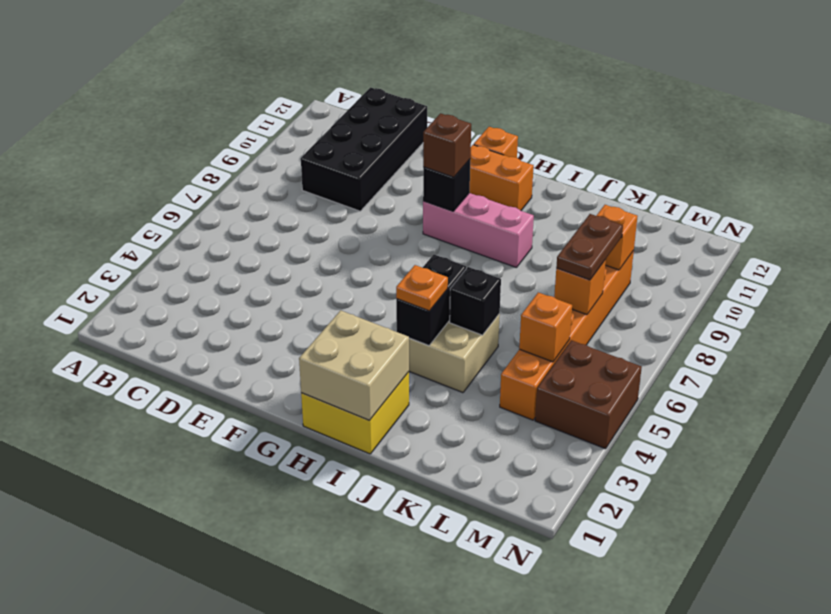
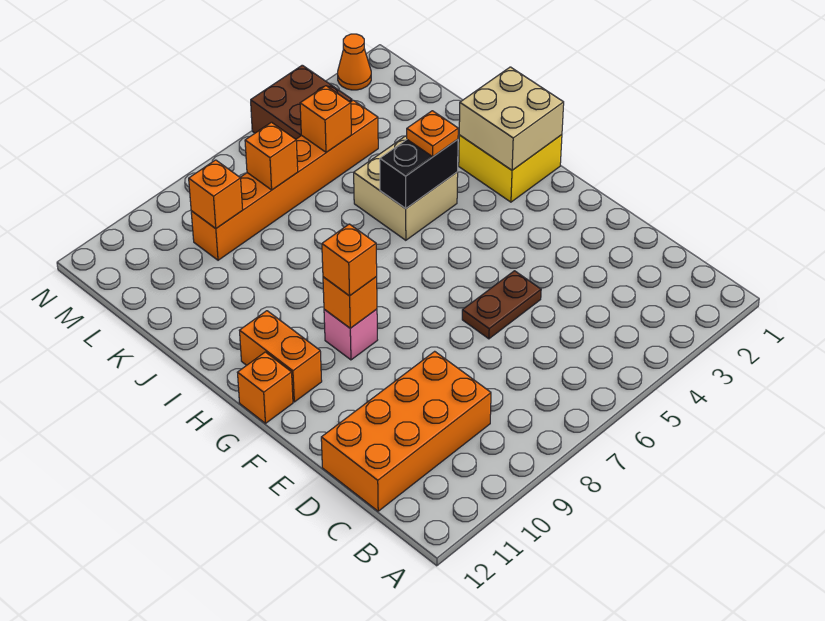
black brick C9:D12 level 1 -> orange brick C9:D12 level 1
pink brick G9:I9 level 1 -> pink brick G9 level 1
black brick G9 level 2 -> orange brick G9 level 2
brown brick G9 level 3 -> orange brick G9 level 3
black brick J5 level 2 -> none
brown plate L7:L8 level 3 -> brown plate E5:E6 level 1
none -> orange cone N2 level 1

